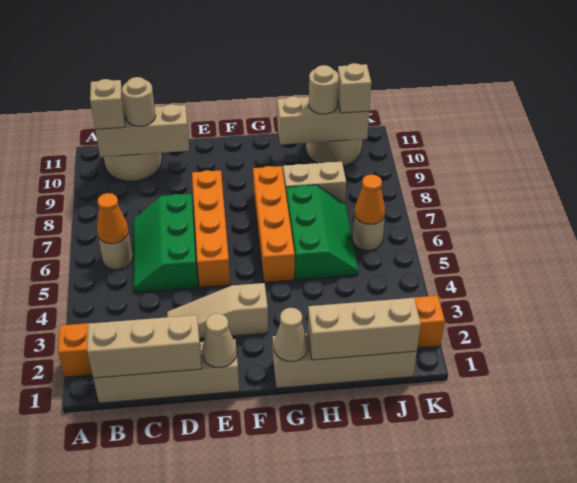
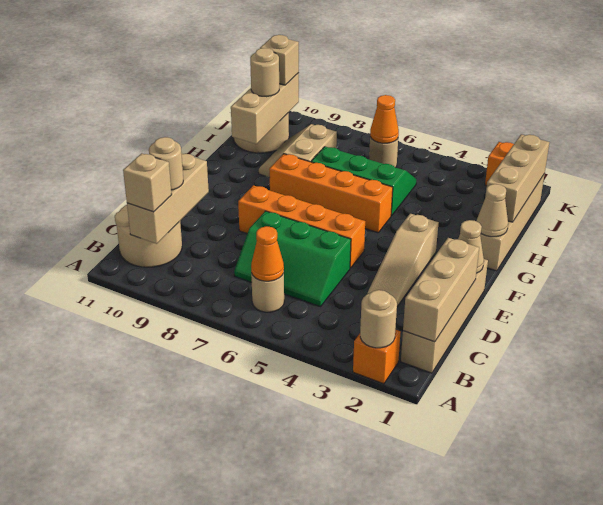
none -> tan round brick A2 level 2

